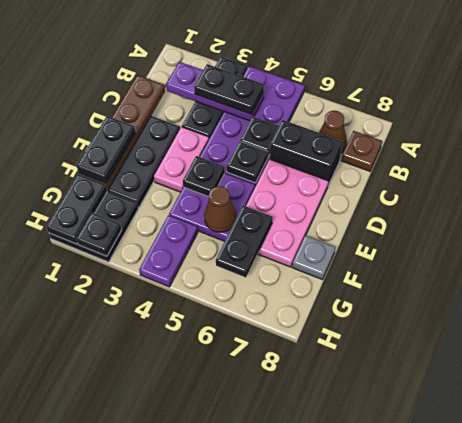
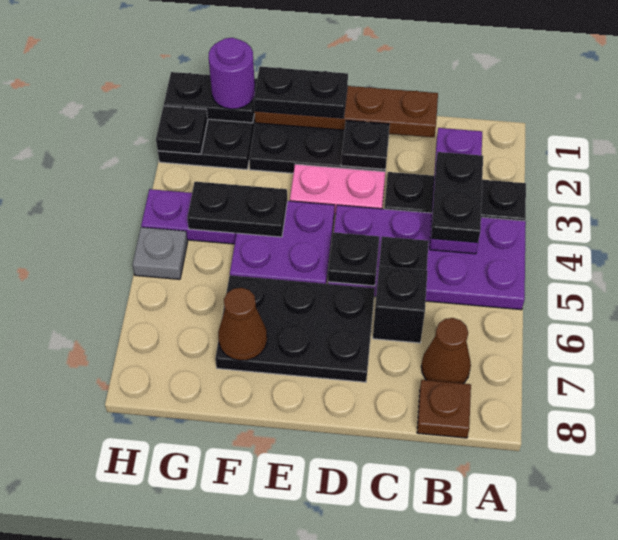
black brick C6:C7 level 1 -> black brick C6 level 1
pink plate D6:F7 level 1 -> black plate D6:F7 level 1
black plate E4 level 2 -> black plate D2 level 2
brown cone F5 level 2 -> brown cone F7 level 2
black plate F6:G6 level 2 -> black plate F4:G4 level 2
grey plate F8 level 1 -> grey plate H5 level 1
none -> purple round brick G1 level 3

